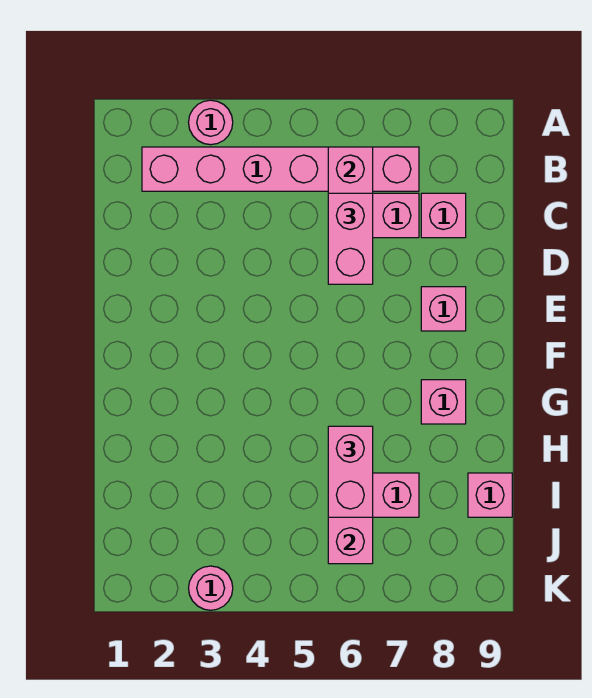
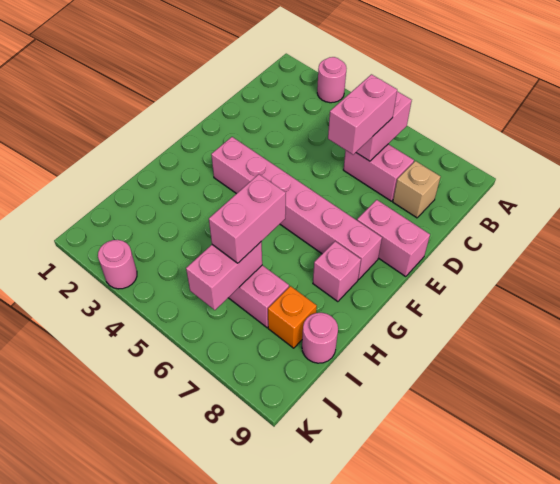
pink brick B2:B7 level 1 -> pink brick F3:F8 level 1
pink brick C8 level 1 -> tan brick C8 level 1
pink brick E8 level 1 -> pink brick E8:E9 level 1
none -> orange brick I8 level 1
pink brick I9 level 1 -> pink round brick I9 level 1

